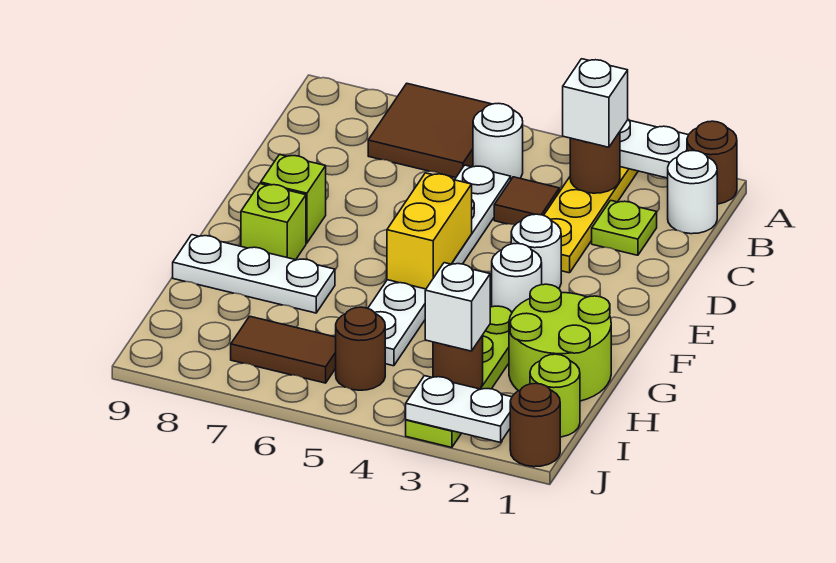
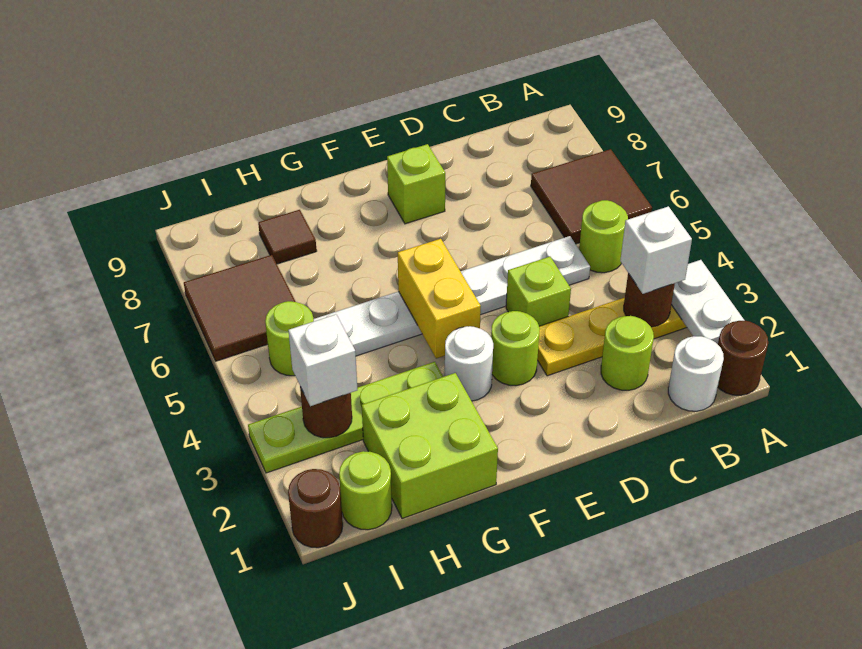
white round brick B5 level 1 -> lime round brick B5 level 1
lime plate C2 level 1 -> lime round brick C2 level 1
brown tile C4 level 1 -> brown tile H8 level 1
white round brick E3 level 1 -> lime round brick E3 level 1
yellow brick E5:F5 level 2 -> yellow brick F4:F5 level 2
lime brick F8 level 1 -> lime brick D4 level 1
lime round brick G1:H2 level 1 -> lime brick G1:H2 level 1
white plate G7:G9 level 1 -> none
brown round brick I5 level 1 -> lime round brick I5 level 1
brown tile I6:I7 level 1 -> brown tile I6:J7 level 1
white plate J2:J3 level 2 -> none

